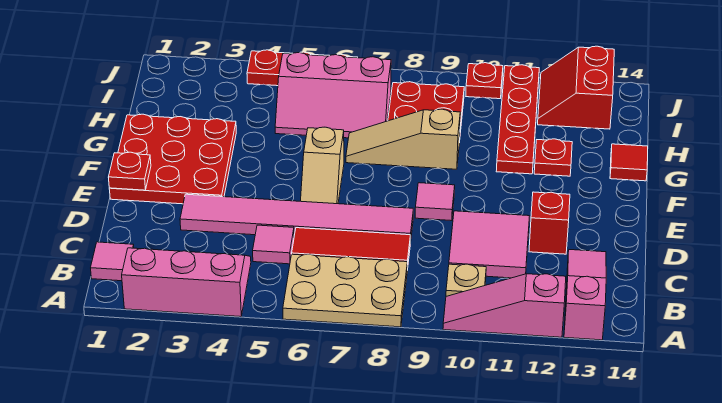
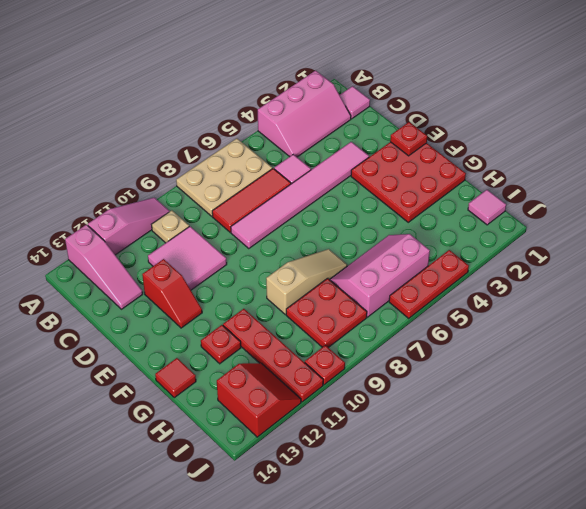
tan slope E6:F6 level 1 top F -> none
pink tile E9 level 1 -> pink tile I1 level 1

